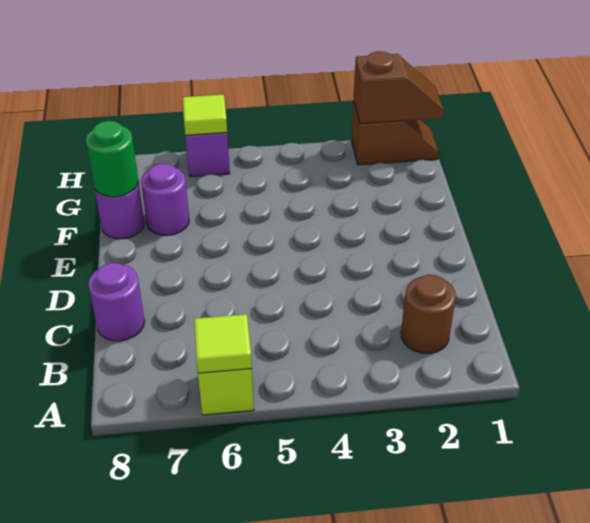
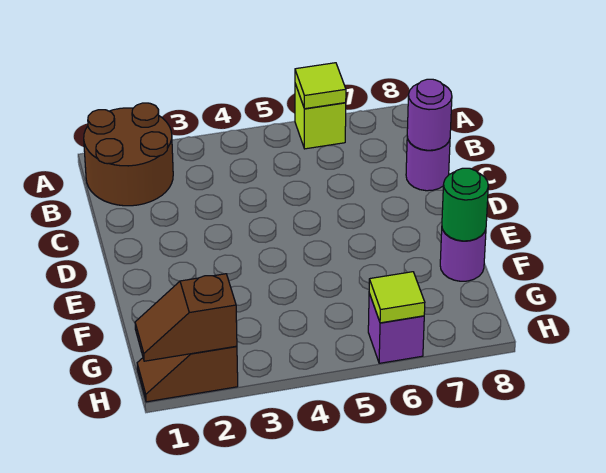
brown round brick B2 level 1 -> brown round brick A1:B2 level 1
purple round brick F7 level 1 -> purple round brick C8 level 2

